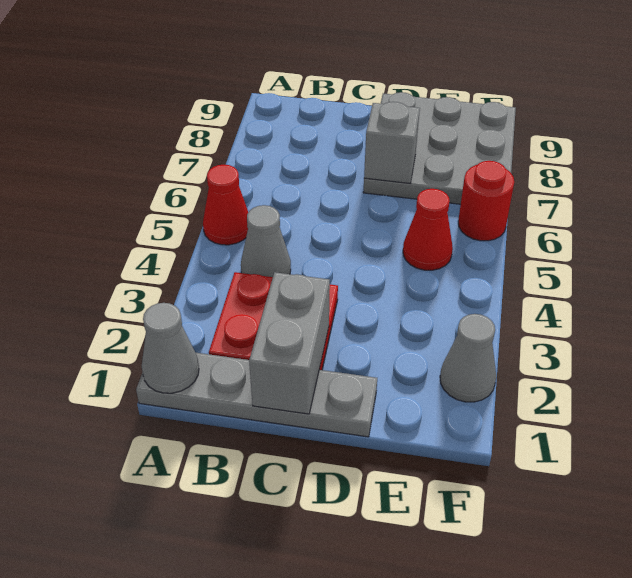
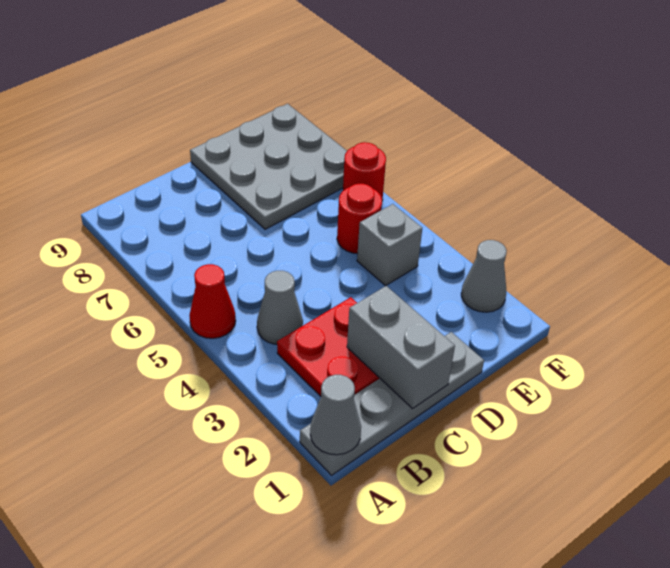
grey brick D7 level 2 -> grey brick E4 level 1
red cone E5 level 1 -> red round brick E5 level 1

